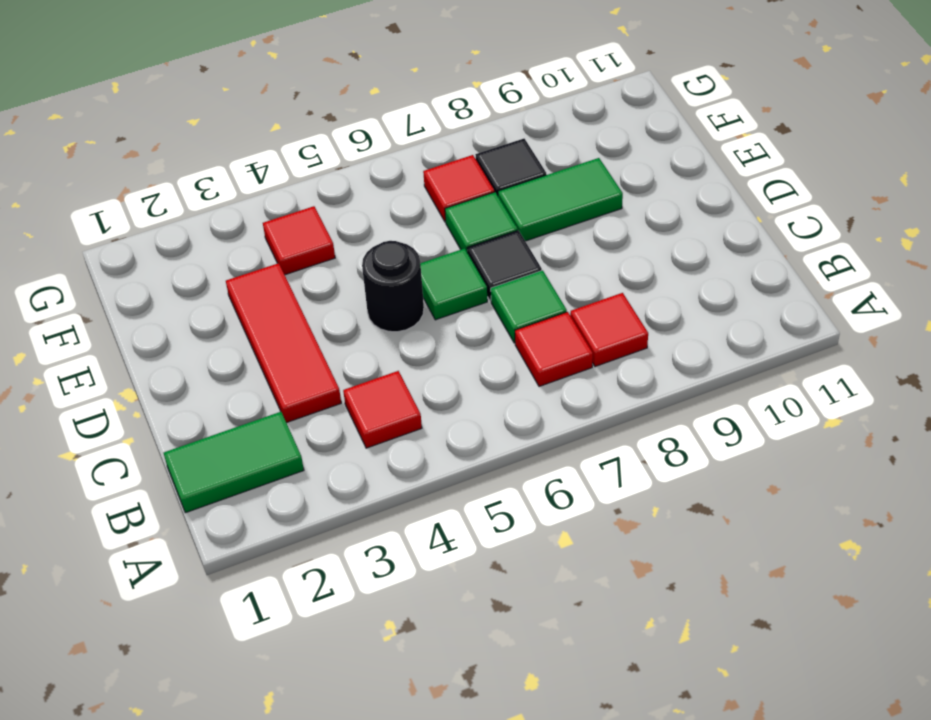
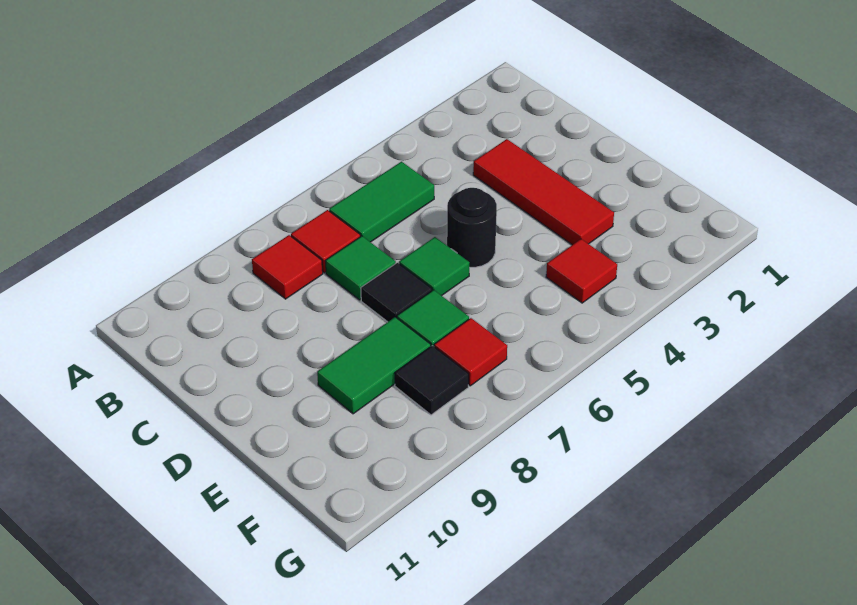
green tile B1:B2 level 1 -> green tile B5:B6 level 1
red tile B4 level 1 -> none

